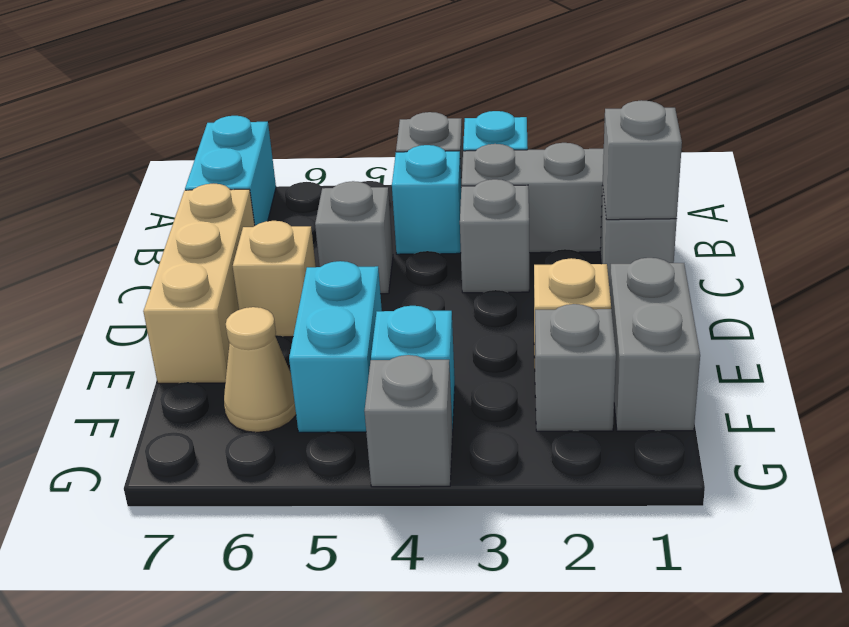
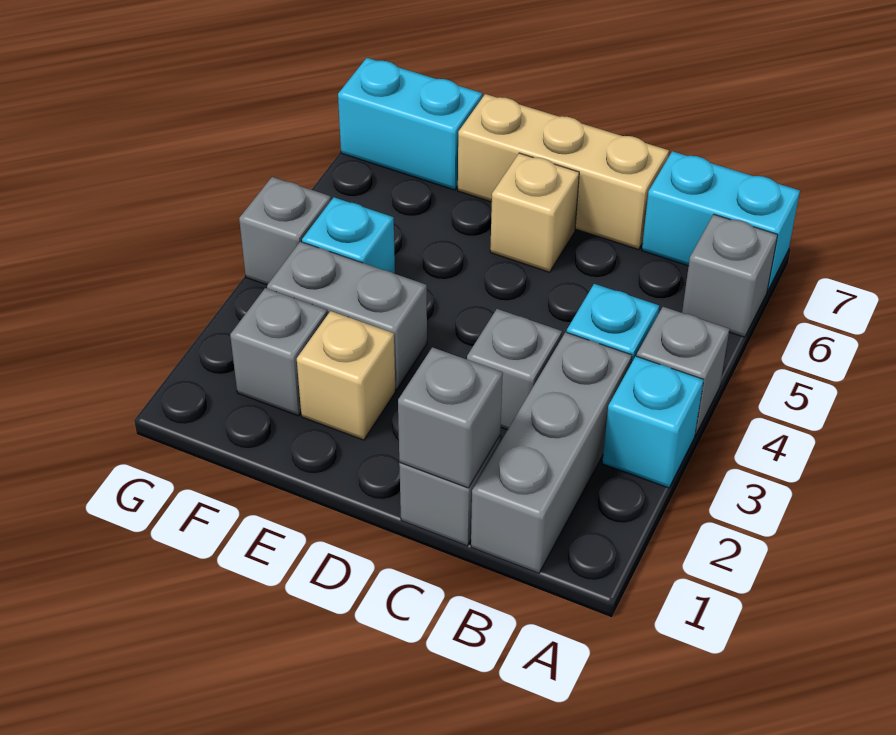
grey brick C5 level 1 -> grey brick A6 level 1
grey brick E1:F1 level 1 -> grey brick E3:F3 level 1
cyan brick E5:F5 level 1 -> cyan brick F7:G7 level 1
tan cone F6 level 1 -> none

